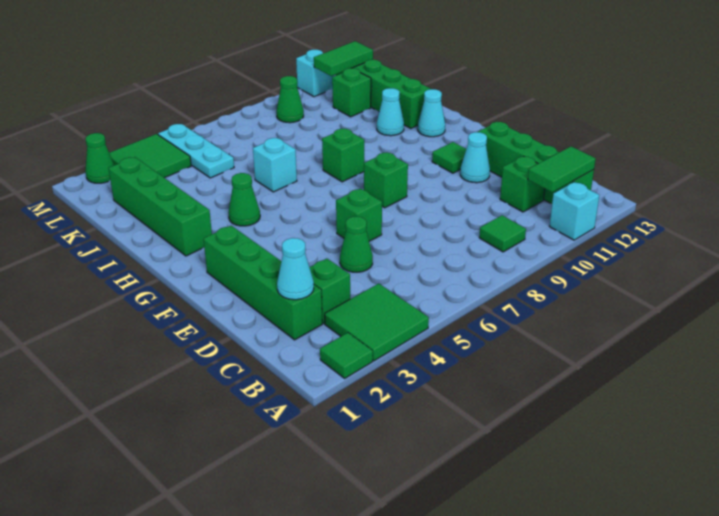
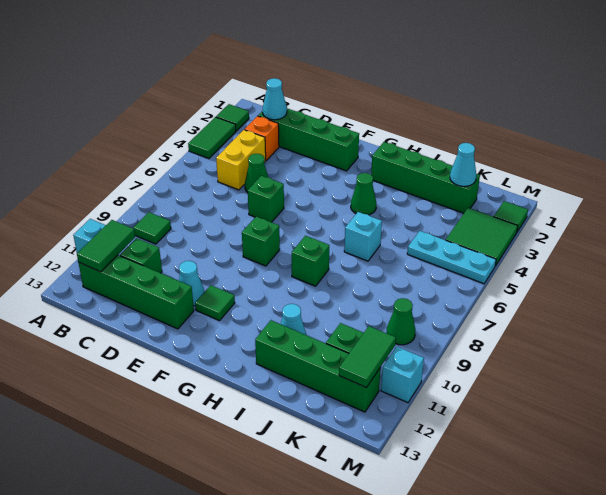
green tile A3:B4 level 1 -> green tile A3:A4 level 1
green brick C3 level 1 -> orange brick C3 level 1
none -> yellow brick C4:C5 level 1
cyan cone H12 level 1 -> cyan cone K2 level 2
green cone M2 level 1 -> green tile M2 level 1

